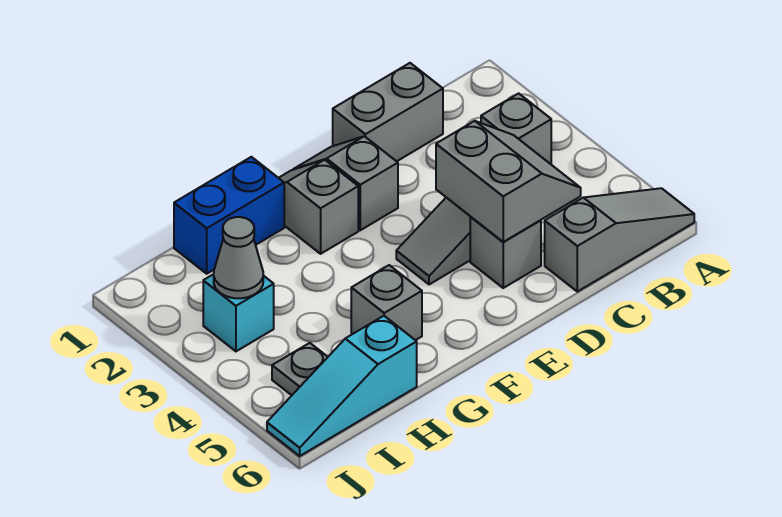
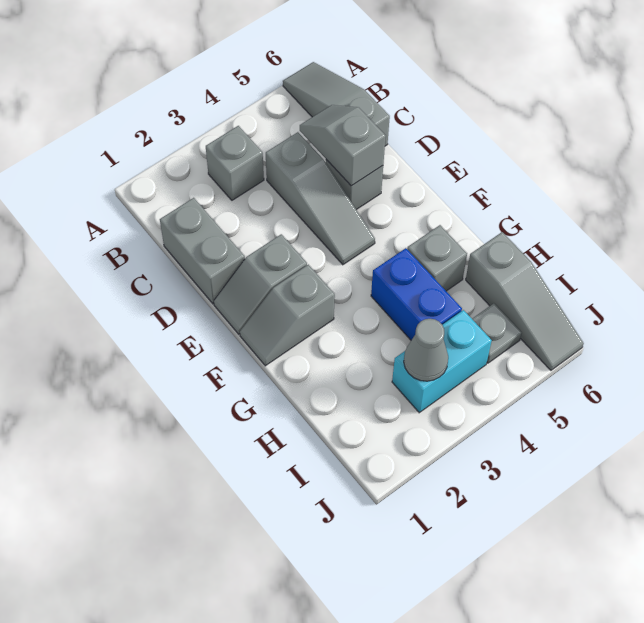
grey slope C4:D5 level 2 top D -> grey slope C5:D5 level 2 top D
blue brick G1:H1 level 1 -> blue brick G4:H4 level 1
cyan slope H6:J6 level 1 top H -> grey slope H6:J6 level 1 top H
cyan brick I3 level 1 -> cyan brick I3:I4 level 1

